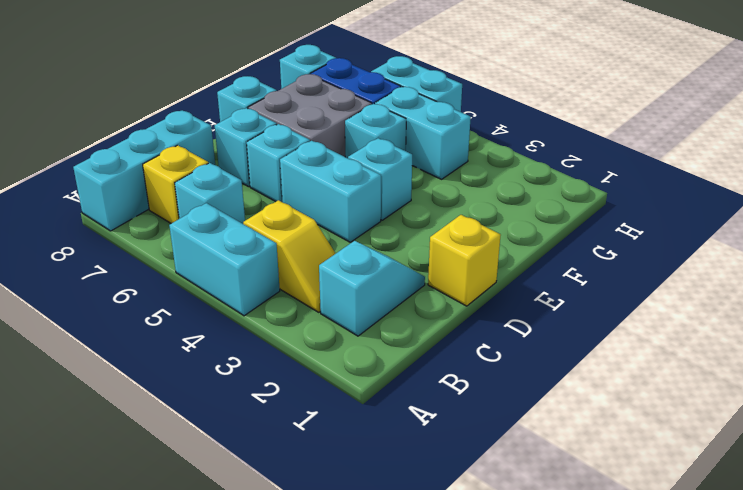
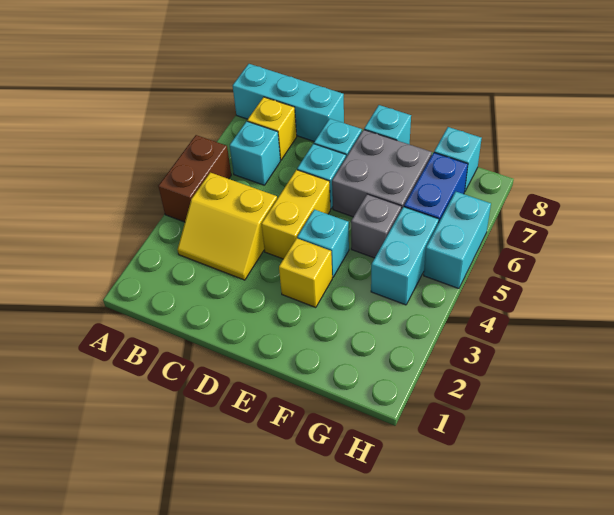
cyan brick A4:A5 level 1 -> brown brick A4:A5 level 1
cyan slope B2:C2 level 1 top B -> none
yellow slope B3:B4 level 1 top 4 -> yellow slope B3:C4 level 1 top 4
yellow brick D1 level 1 -> yellow brick E3 level 1
cyan brick D4:D5 level 1 -> yellow brick D4:D5 level 1
cyan brick F5 level 1 -> grey brick F5 level 1

